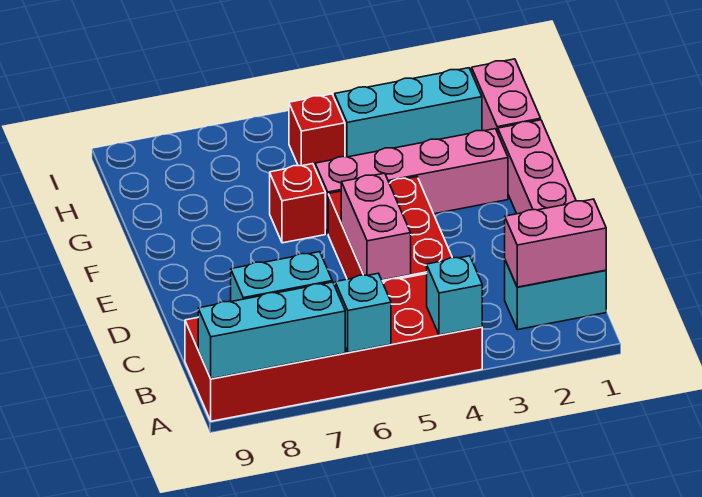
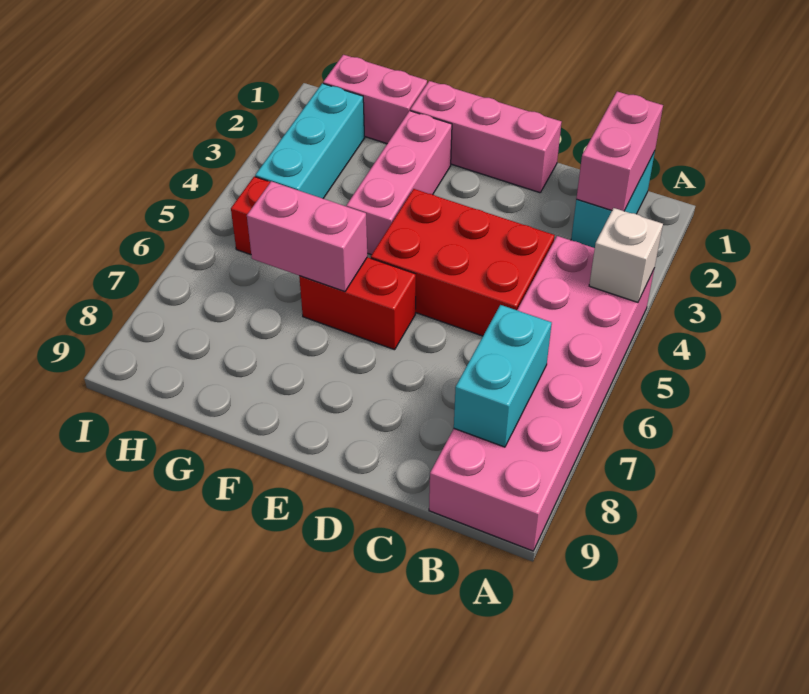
red brick A4:B9 level 1 -> pink brick A4:B9 level 1
cyan brick A4 level 2 -> white brick A4 level 2
cyan brick A6 level 2 -> none
cyan brick A7:A9 level 2 -> none
pink brick C5:D5 level 2 -> pink brick F6:G6 level 2
pink brick F2:F5 level 1 -> pink brick F2:F4 level 1
red brick F6 level 1 -> red brick E6:F6 level 1

